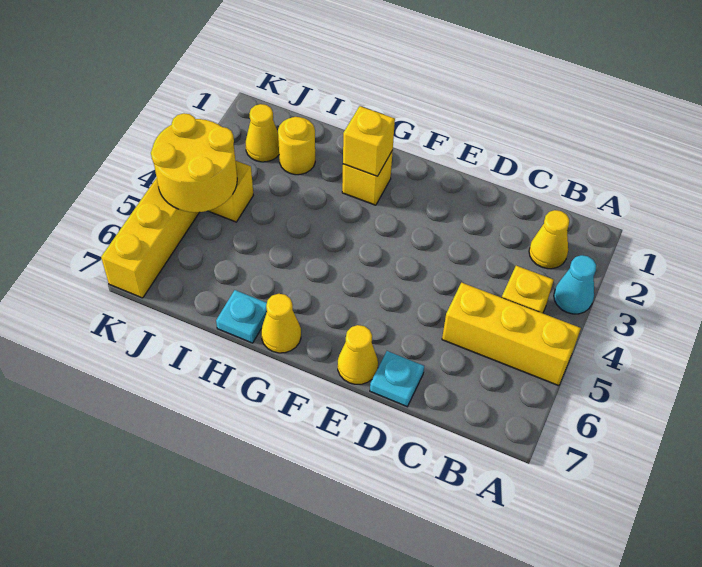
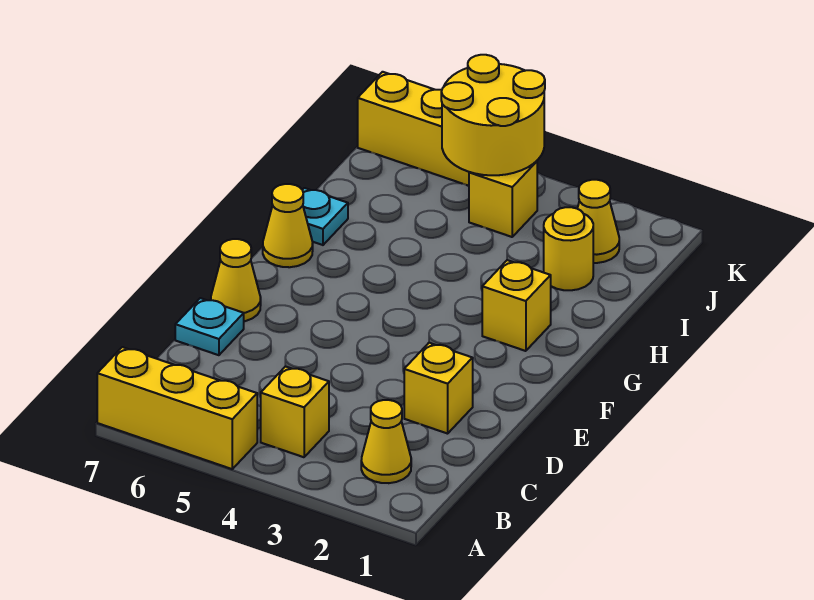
cyan cone A3 level 1 -> none
yellow brick A5:C5 level 1 -> yellow brick A5:A7 level 1
yellow brick G2 level 2 -> yellow brick D2 level 1

